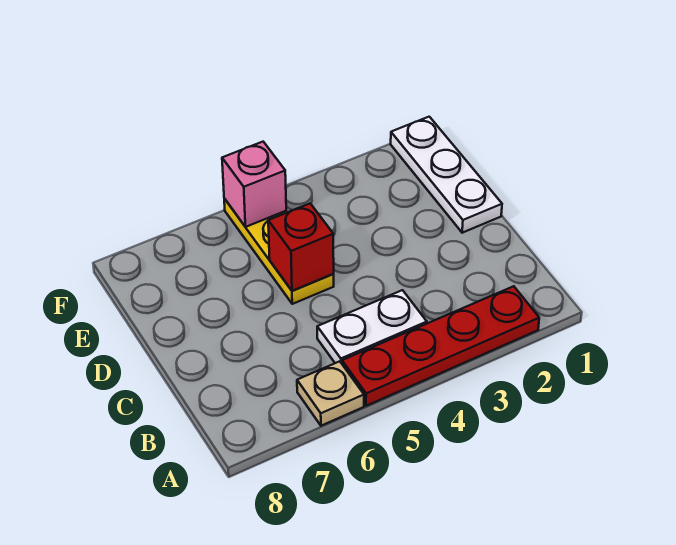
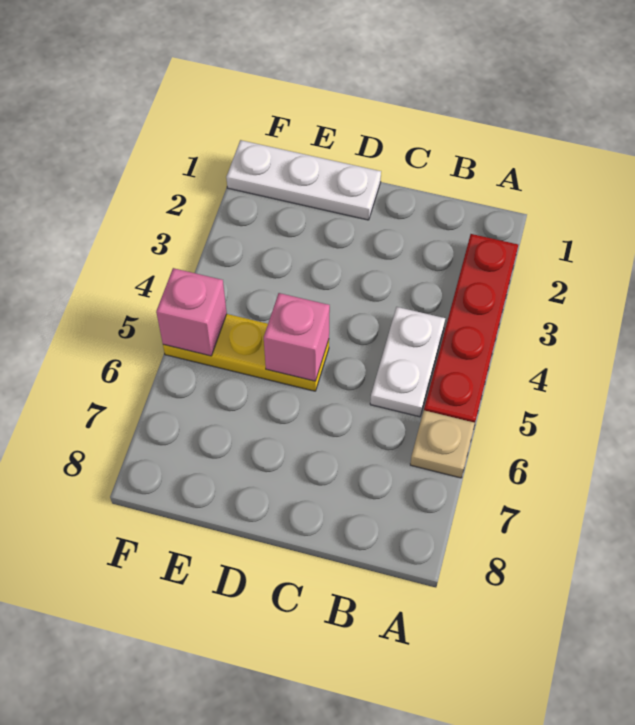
red brick D5 level 2 -> pink brick D5 level 2

